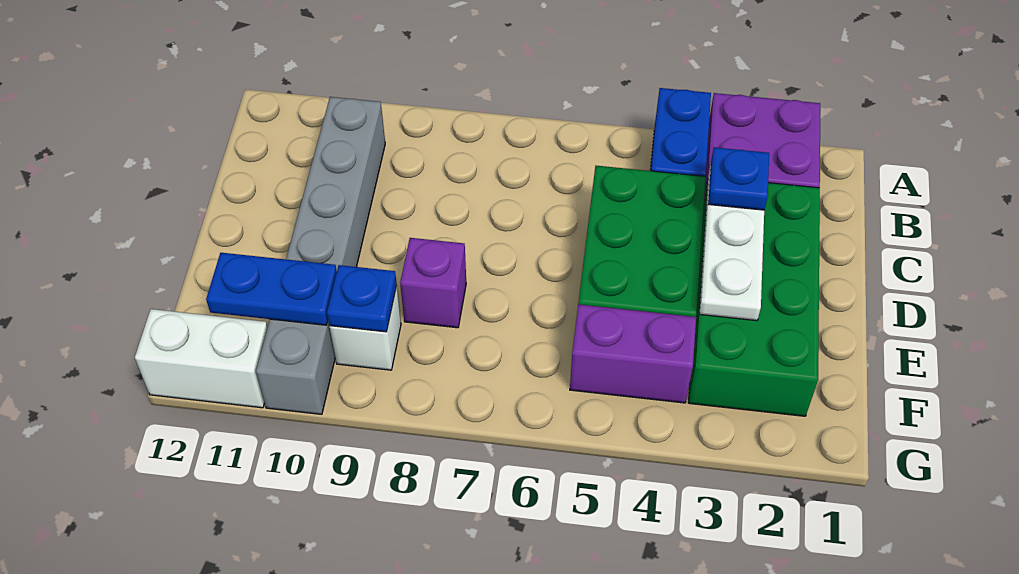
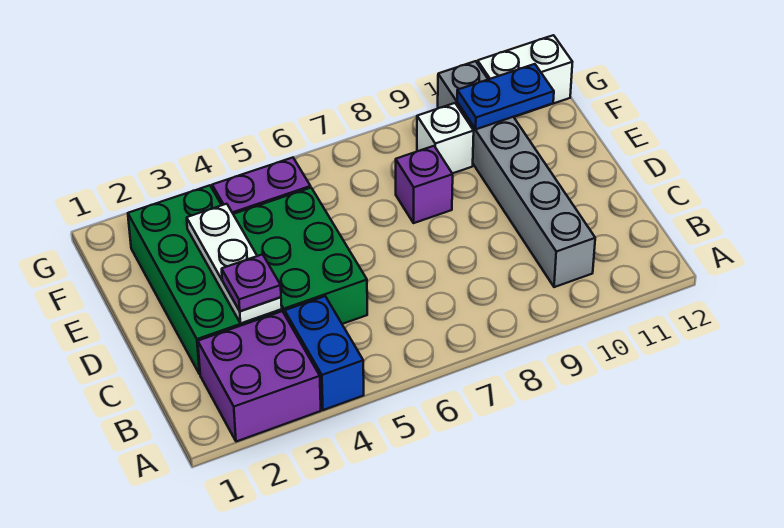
blue plate C3 level 3 -> purple plate C3 level 3
blue plate F9 level 2 -> none

